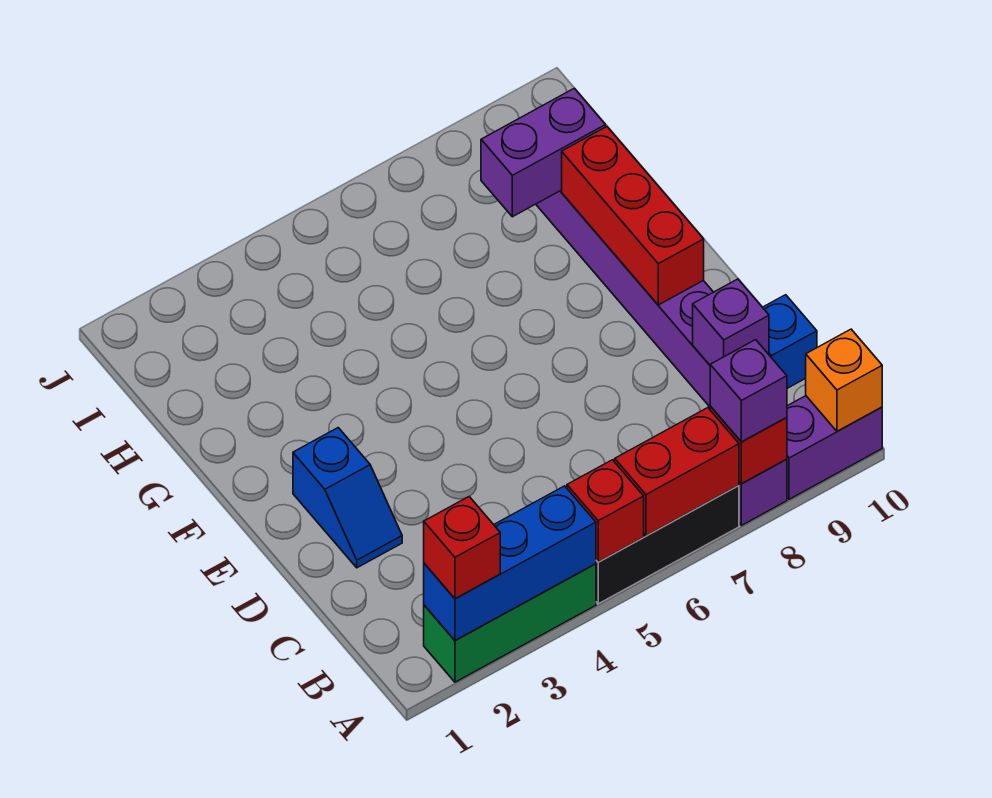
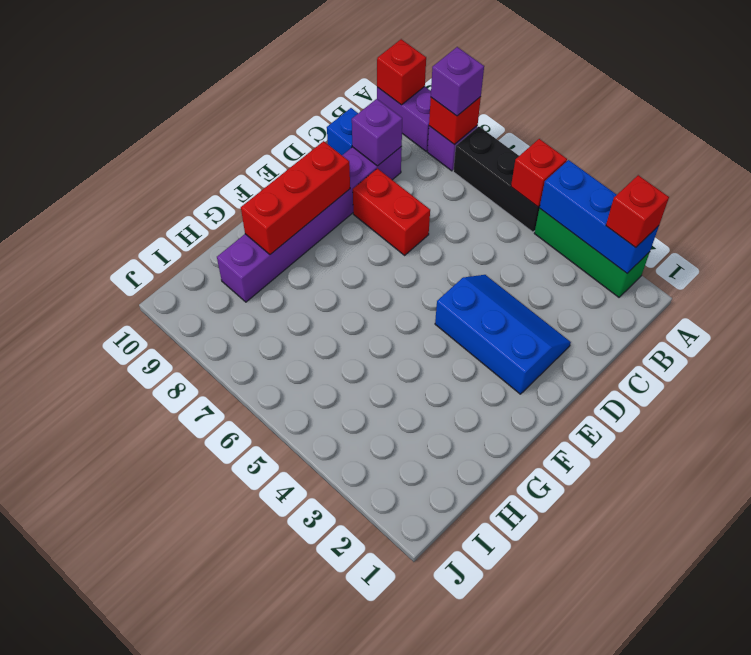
red brick A6:A7 level 2 -> red brick D7:D8 level 1
orange brick A10 level 2 -> red brick A10 level 2
blue slope D2:E2 level 1 top E -> blue slope D2:E4 level 1 top E
purple brick H8:H9 level 2 -> none

